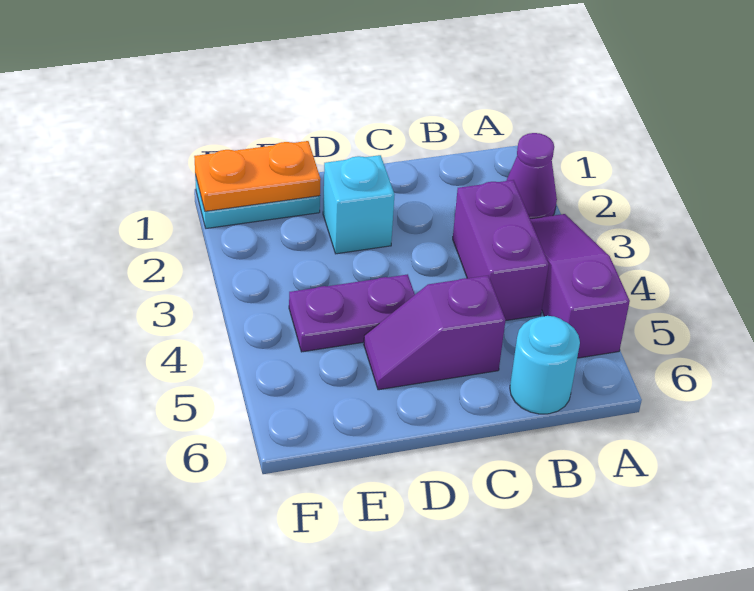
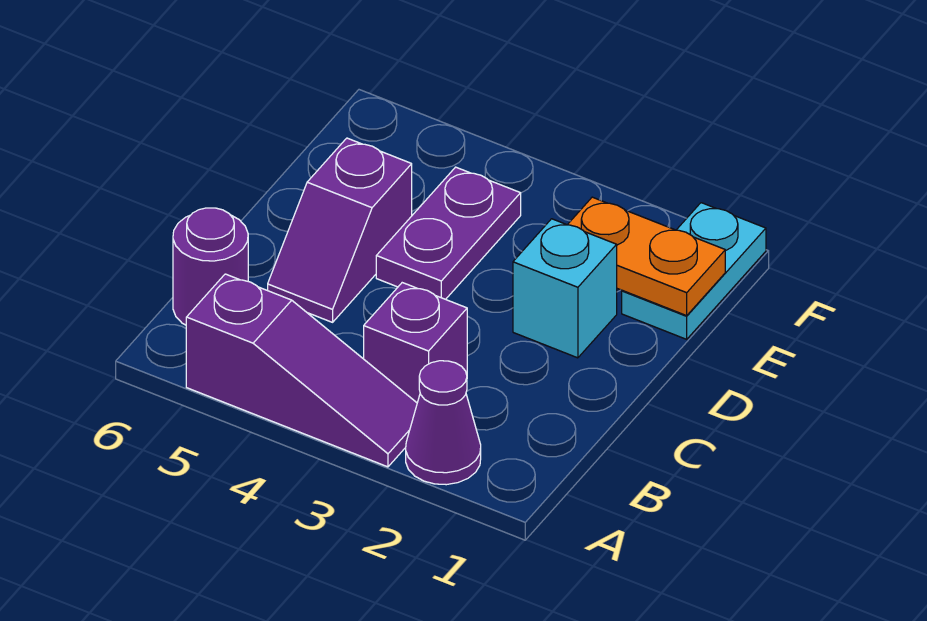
purple brick B3:B4 level 1 -> purple brick B3 level 1
cyan round brick B6 level 1 -> purple round brick B6 level 1
purple slope C5:D5 level 1 top C -> purple slope C5:D5 level 1 top D
orange plate E1:F1 level 2 -> orange plate E1:E2 level 2

